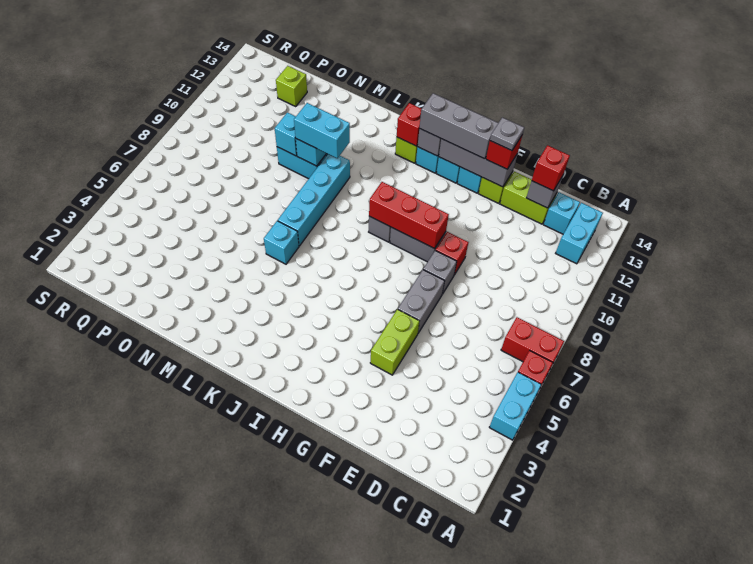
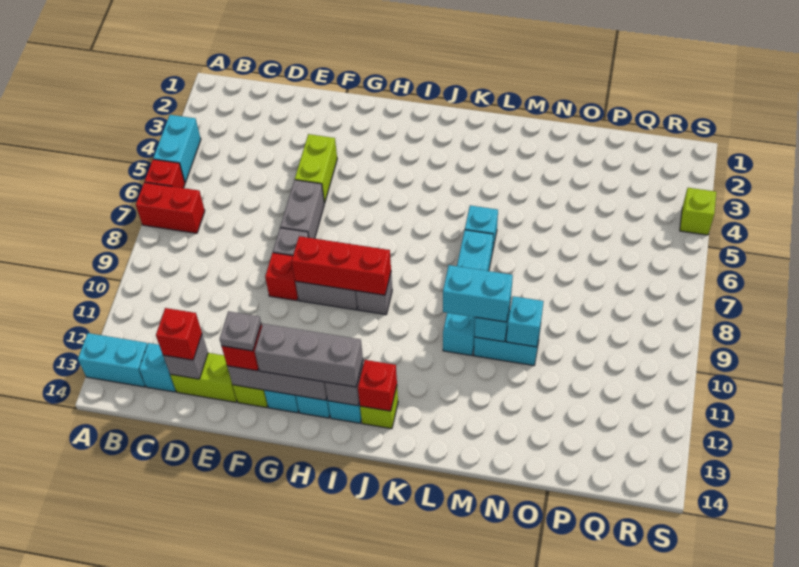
cyan brick B12:B13 level 1 -> cyan brick A13:B13 level 1
lime brick P13 level 1 -> lime brick S4 level 1

